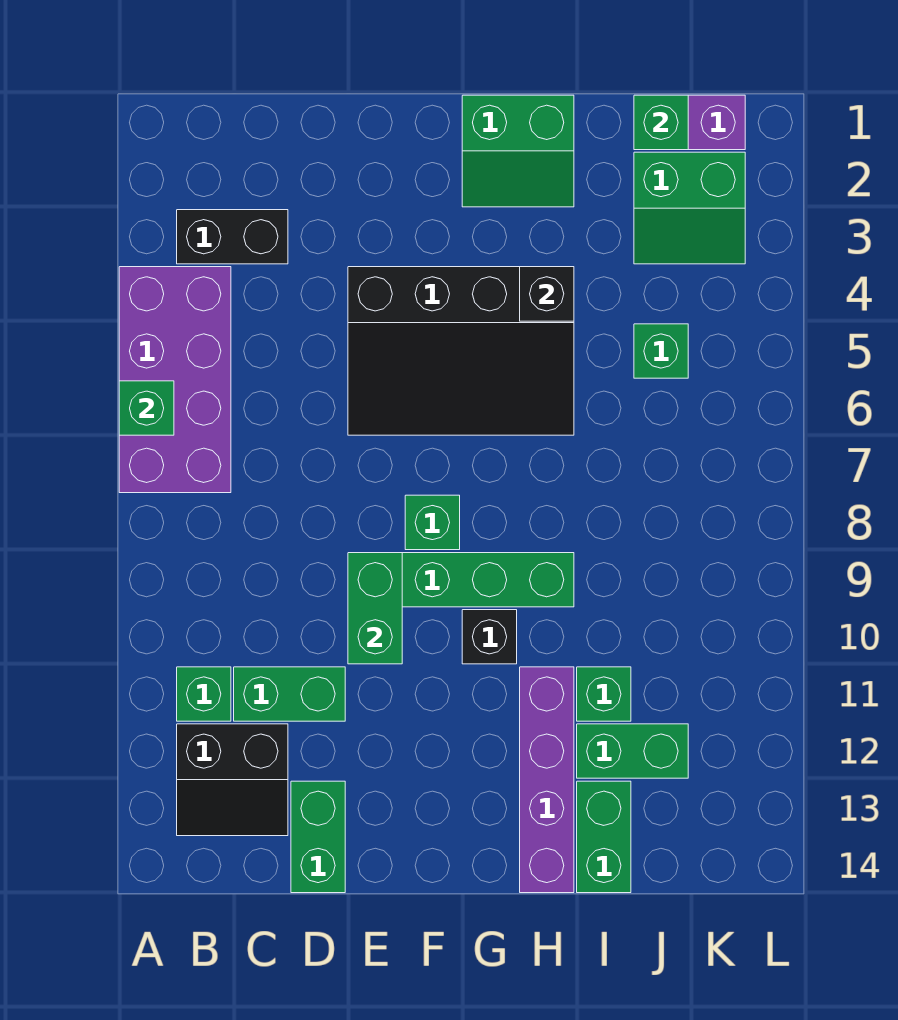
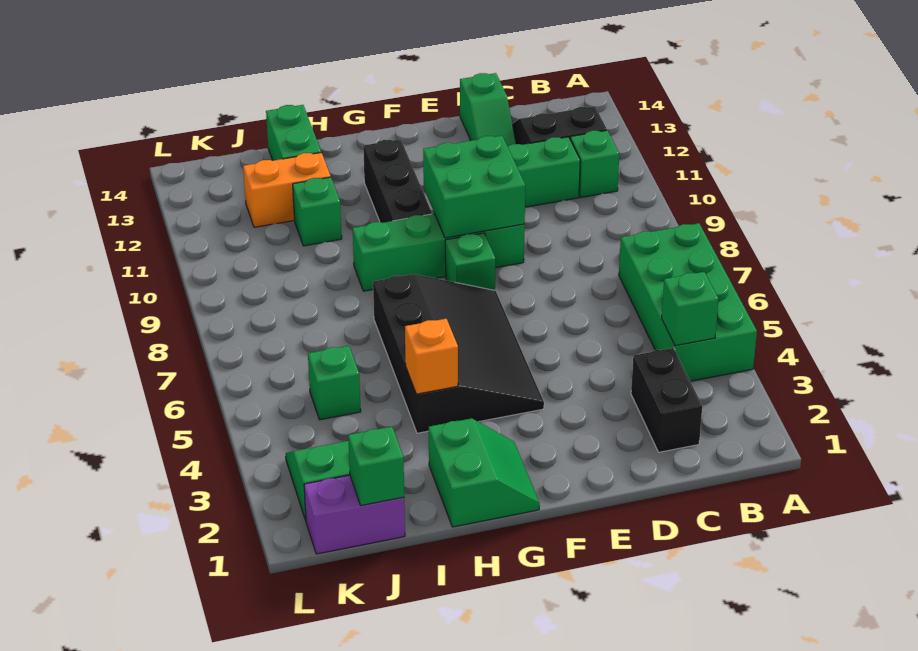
purple brick A4:B7 level 1 -> green brick A4:B7 level 1
green brick A6 level 2 -> green brick B4 level 2
black brick B3:C3 level 1 -> black brick C2:C3 level 1
green brick D13:D14 level 1 -> green slope D13:D14 level 1 top 14
black slope E4:H6 level 1 top 4 -> black slope F4:H7 level 1 top H
green brick E9:E10 level 2 -> green brick E9:F10 level 2
green slope G1:H2 level 1 top 1 -> green slope G1:H2 level 1 top H
black brick G10 level 1 -> black brick G10:G12 level 1
black brick H4 level 2 -> orange brick H4 level 2
purple brick H11:H14 level 1 -> none
green brick I12:J12 level 1 -> orange brick I12:J12 level 1

